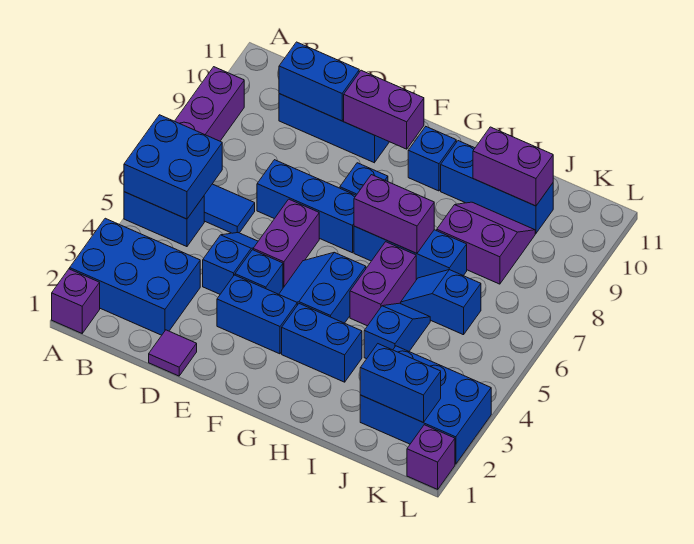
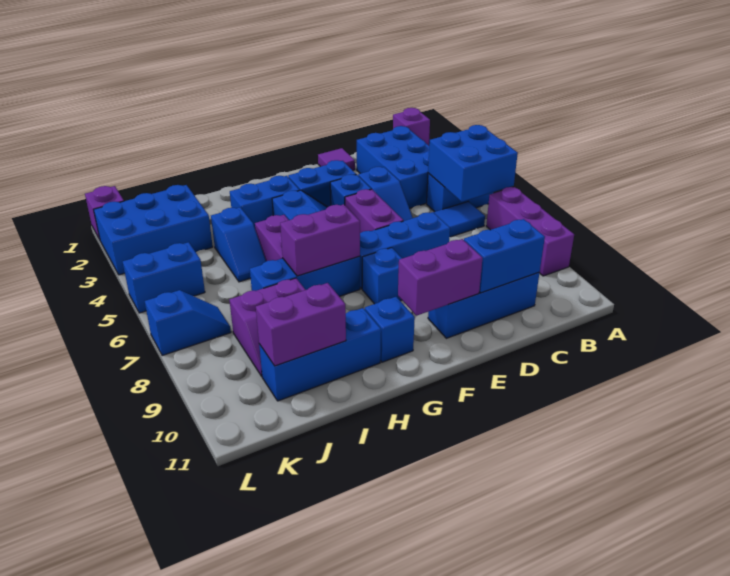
blue brick A2:C3 level 1 -> blue brick B2:C4 level 1
blue slope I6:J6 level 1 top J -> blue slope K7:L7 level 1 top L
blue brick J2:K2 level 2 -> blue brick K5:L5 level 1

